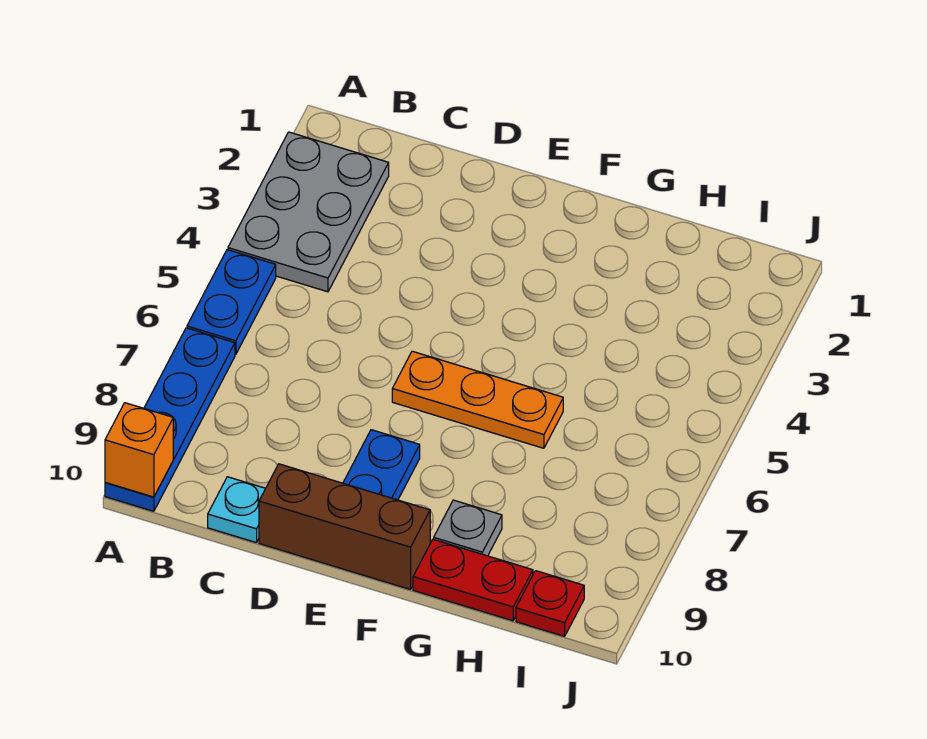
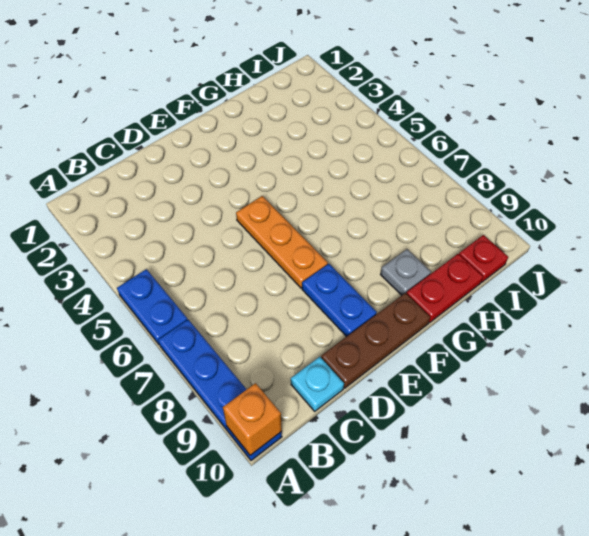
grey plate A2:B4 level 1 -> none
brown brick D10:F10 level 1 -> brown plate D10:F10 level 1
orange plate E6:G6 level 1 -> orange plate E5:E7 level 1

